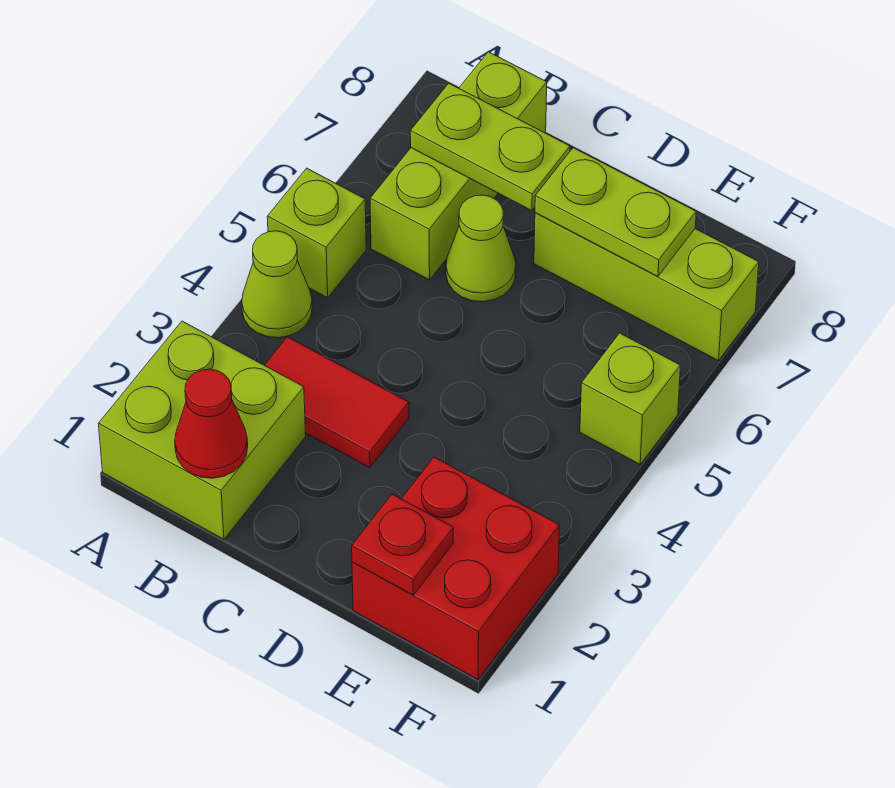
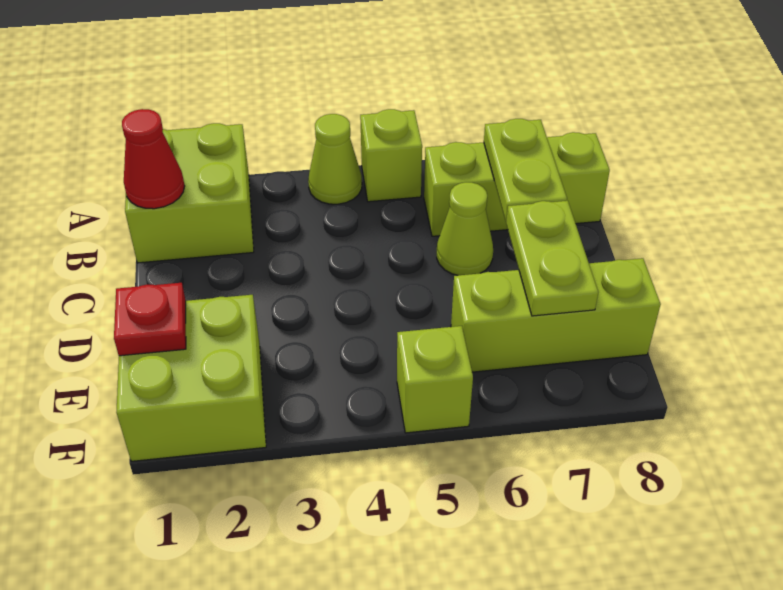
red tile B3:C3 level 1 -> none
lime brick D7:F7 level 1 -> lime brick E6:E8 level 1
red brick E1:F2 level 1 -> lime brick E1:F2 level 1

